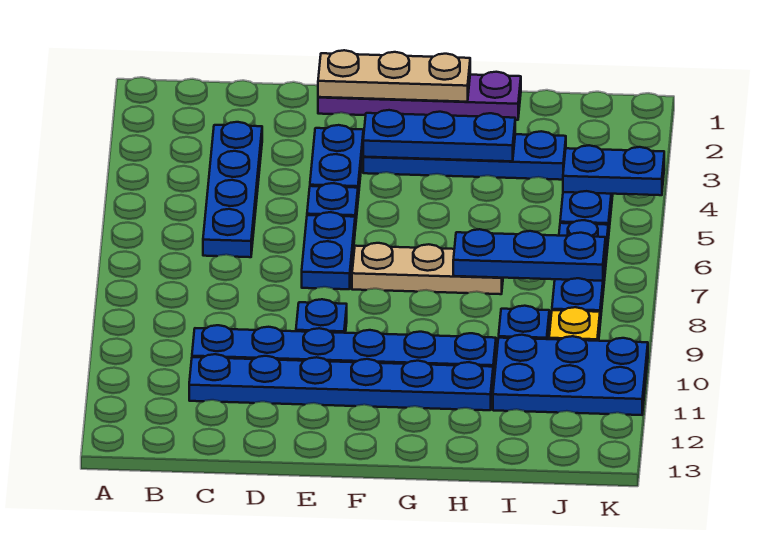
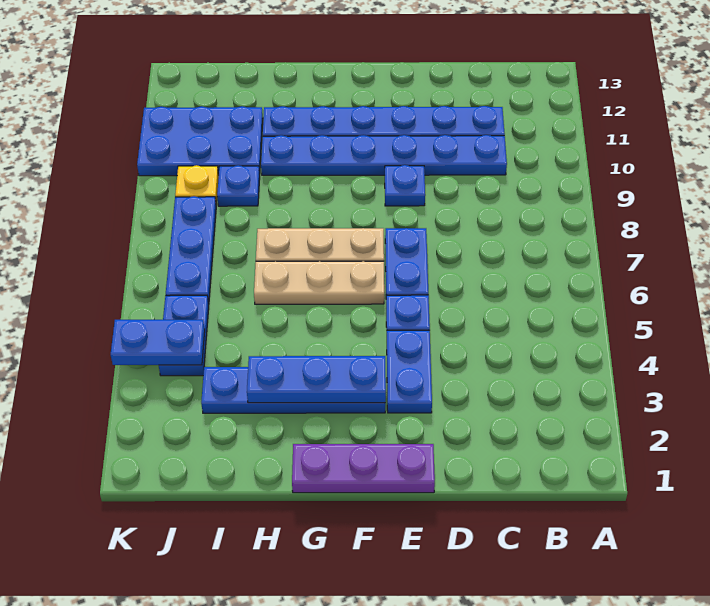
blue plate C3:C6 level 1 -> none
purple plate E1:H1 level 1 -> purple plate E1:G1 level 1
tan plate E1:G1 level 2 -> tan plate F6:H6 level 1
blue plate H7:J7 level 2 -> none

